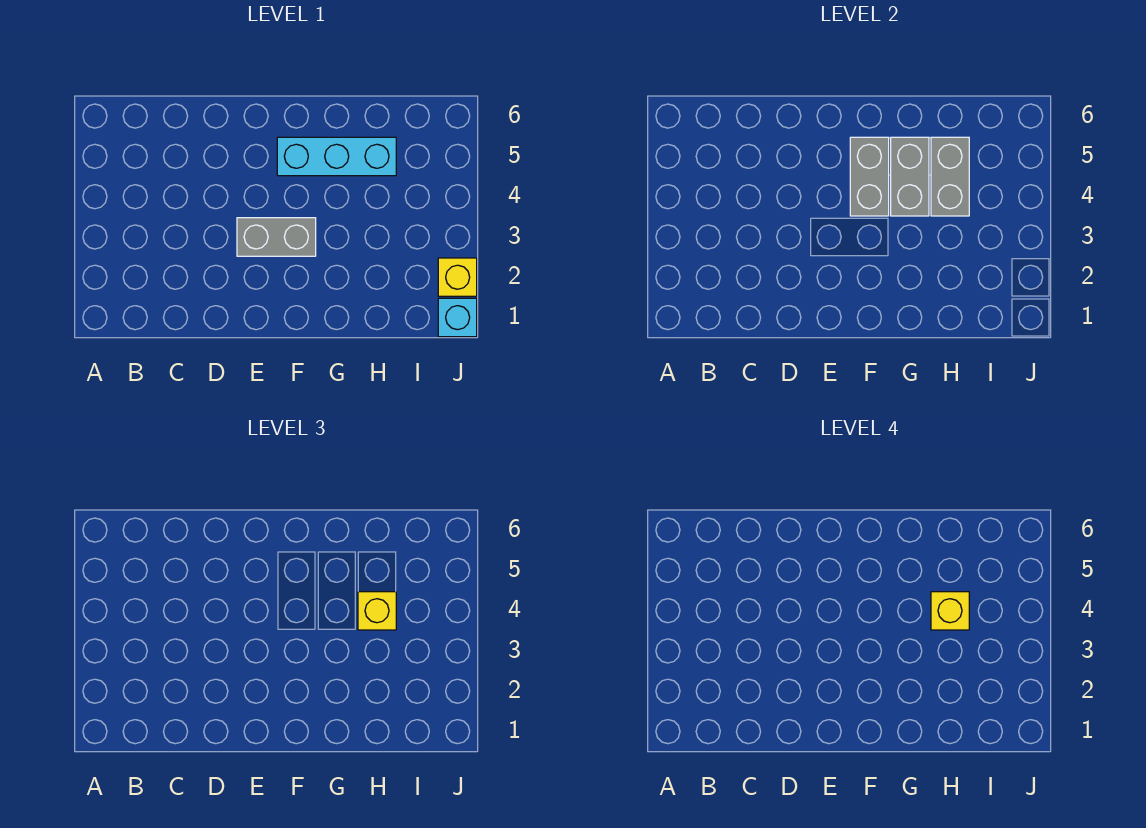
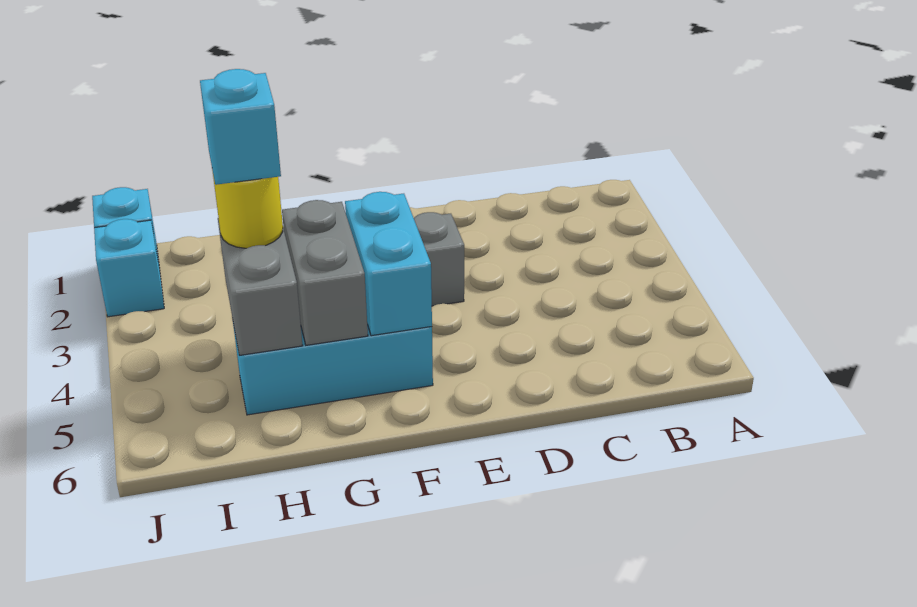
grey brick F4:F5 level 2 -> cyan brick F4:F5 level 2
yellow brick H4 level 3 -> yellow round brick H4 level 3
yellow brick H4 level 4 -> cyan brick H4 level 4
yellow brick J2 level 1 -> cyan brick J2 level 1

